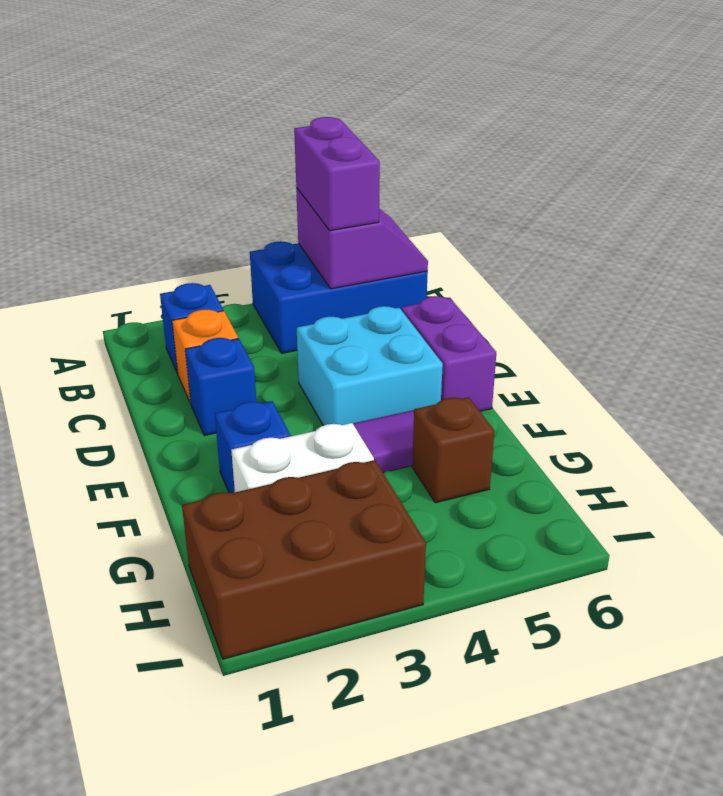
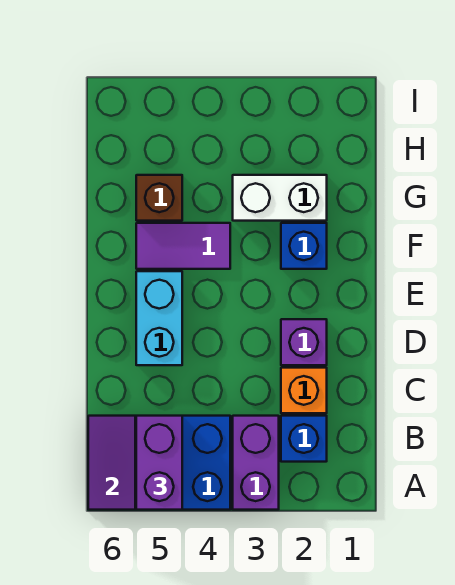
blue brick D2 level 1 -> purple brick D2 level 1
cyan brick D4:E5 level 1 -> cyan brick D5:E5 level 1
purple brick D6:E6 level 1 -> purple brick A3:B3 level 1
brown brick H1:I3 level 1 -> none

